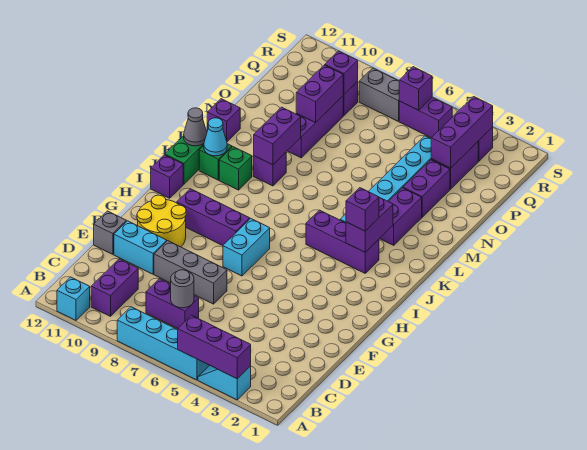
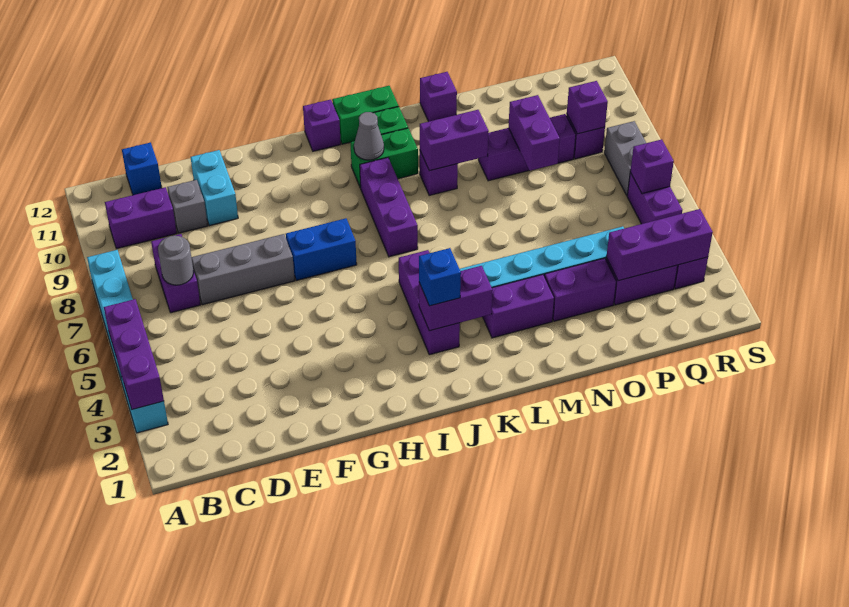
cyan brick A11 level 1 -> none
none -> blue brick C12 level 1
grey brick E7:E9 level 1 -> grey brick D7:F7 level 1
grey brick E12 level 1 -> grey brick D10 level 1
yellow round brick F10:G11 level 1 -> none
cyan brick G7:H7 level 1 -> blue brick G7:H7 level 1
purple brick H8:H10 level 1 -> purple brick J7:J9 level 1
purple brick J3 level 3 -> blue brick J3 level 3
green brick K10 level 1 -> green brick J10:K10 level 1
cyan cone K11 level 2 -> none
grey cone K12 level 2 -> grey cone J10 level 2
purple brick O9:P9 level 2 -> purple brick O8:O9 level 2

